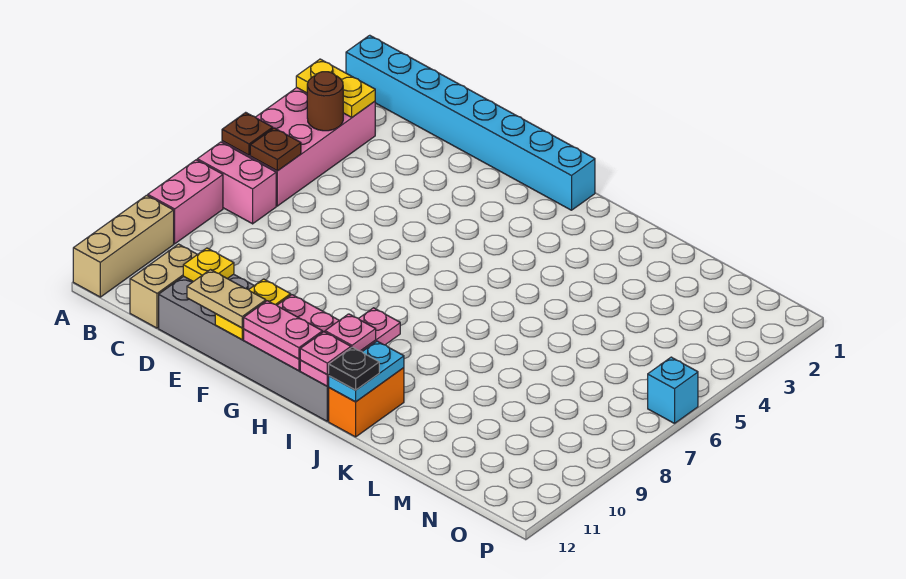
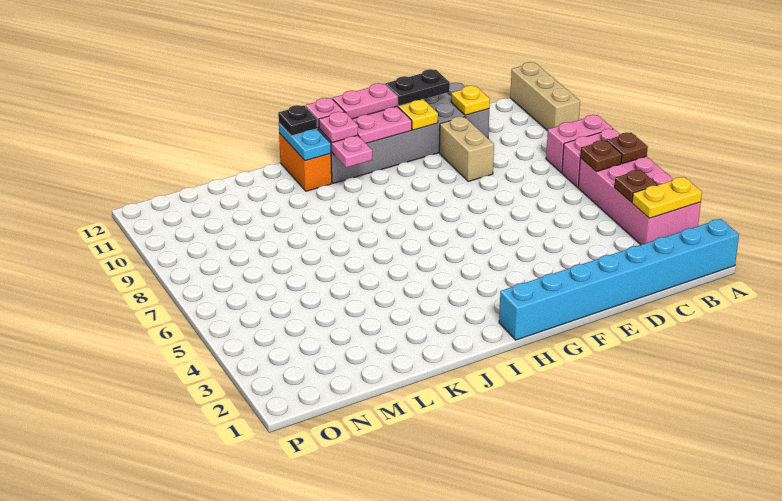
pink brick A8:A9 level 1 -> pink brick A8:B8 level 1
brown round brick B4 level 2 -> brown plate B4 level 2
tan brick C11:C12 level 1 -> tan brick E9:E10 level 1
tan plate E12:F12 level 3 -> black plate E12:F12 level 3
cyan brick P6 level 1 -> none

